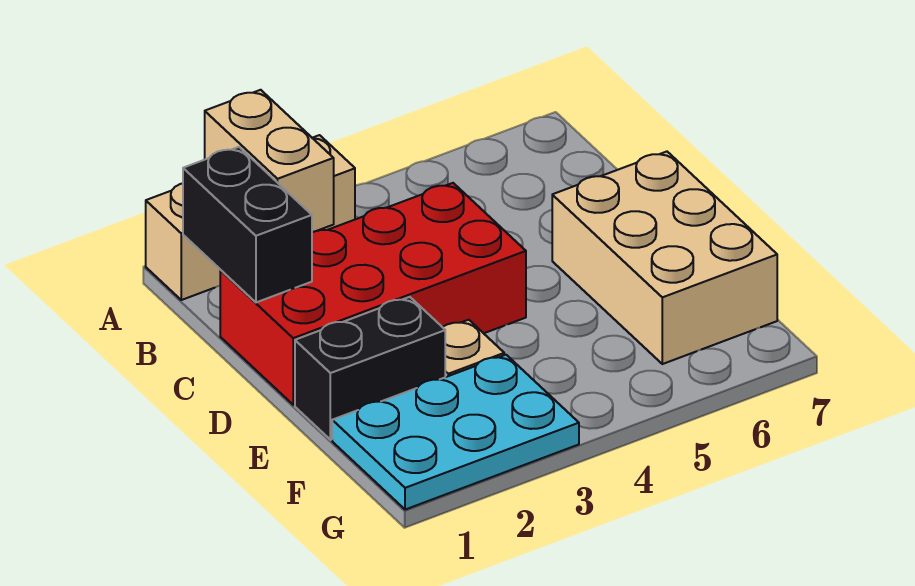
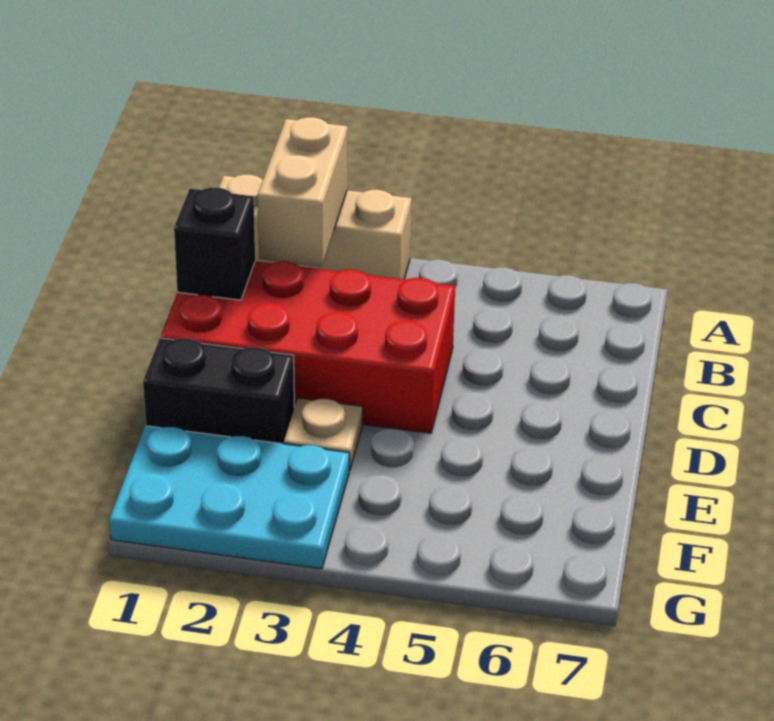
black brick B1:C1 level 2 -> black brick C1 level 2
tan brick D6:F7 level 1 -> none

